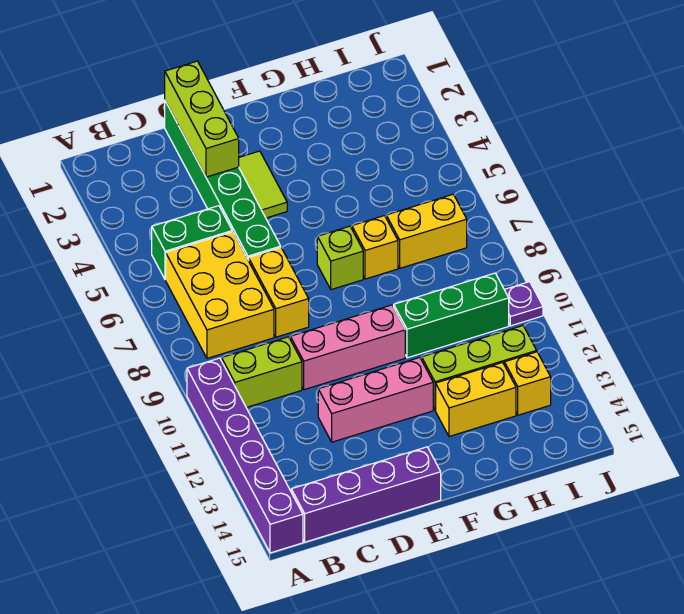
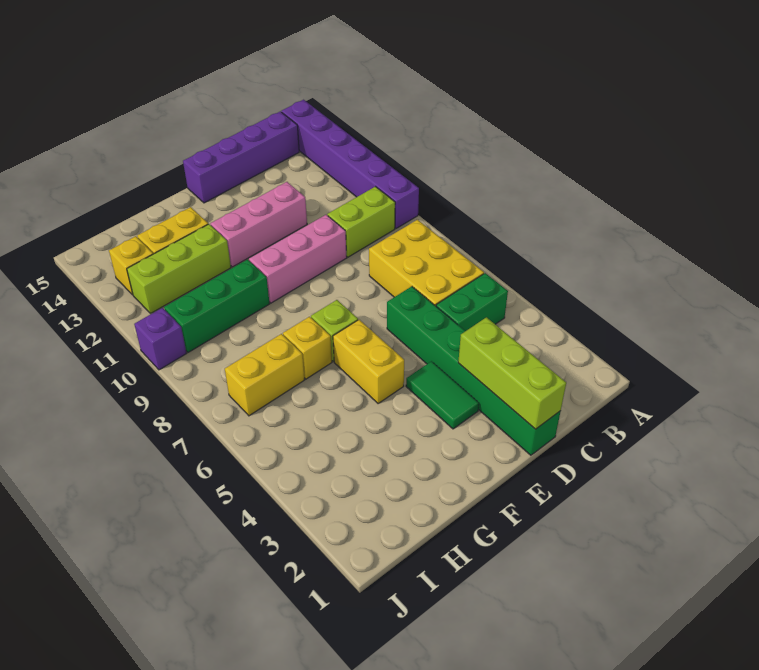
yellow brick D7:D8 level 1 -> yellow brick F5:F6 level 1
lime tile E3:E4 level 1 -> green tile E3:E4 level 1
purple plate J10 level 1 -> purple brick J10 level 1

